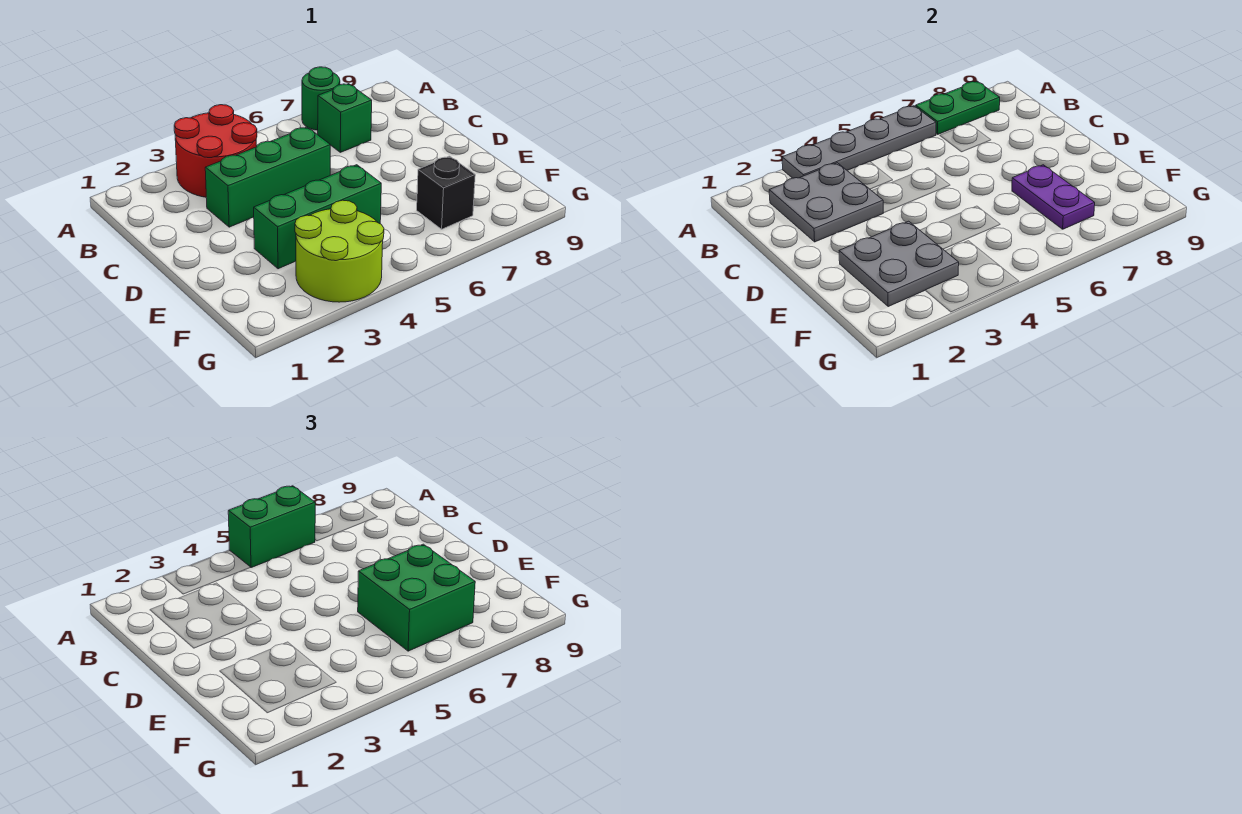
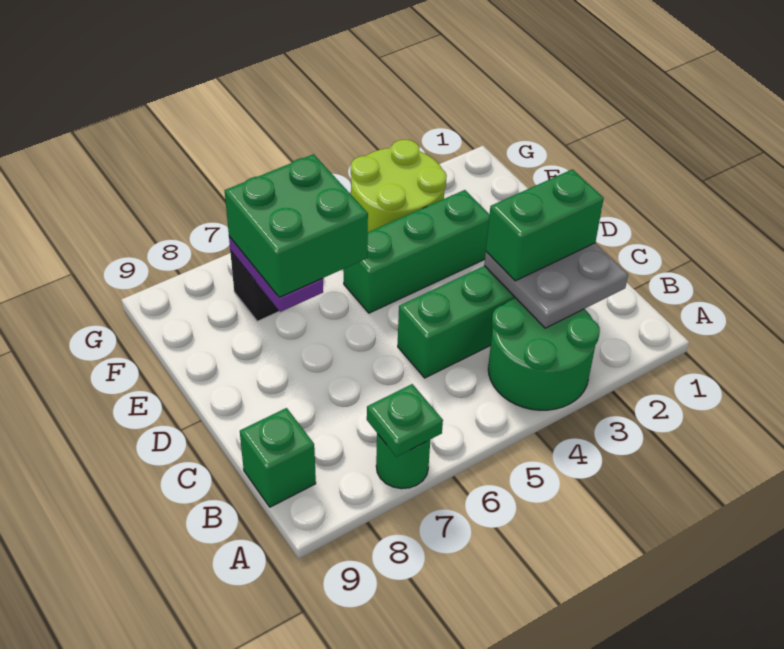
red round brick A3:B4 level 1 -> green round brick A3:B4 level 1
grey plate A3:A6 level 2 -> none
green brick A5:A6 level 3 -> green brick C2:C3 level 3
green plate A7:A8 level 2 -> green plate A7 level 2
green brick B7 level 1 -> green brick B9 level 1
grey plate E2:F3 level 2 -> none

